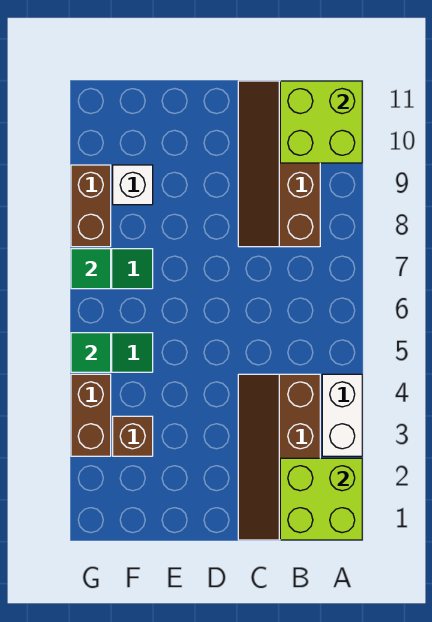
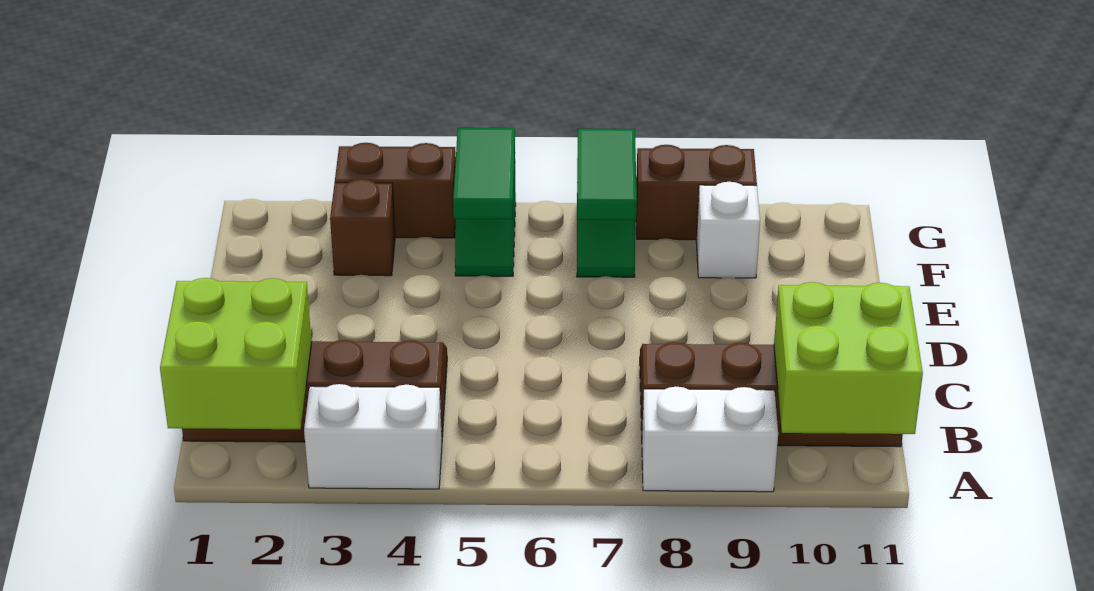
none -> white brick A8:A9 level 1
green tile G5 level 2 -> green tile F5:G5 level 2
green tile G7 level 2 -> green tile F7:G7 level 2

